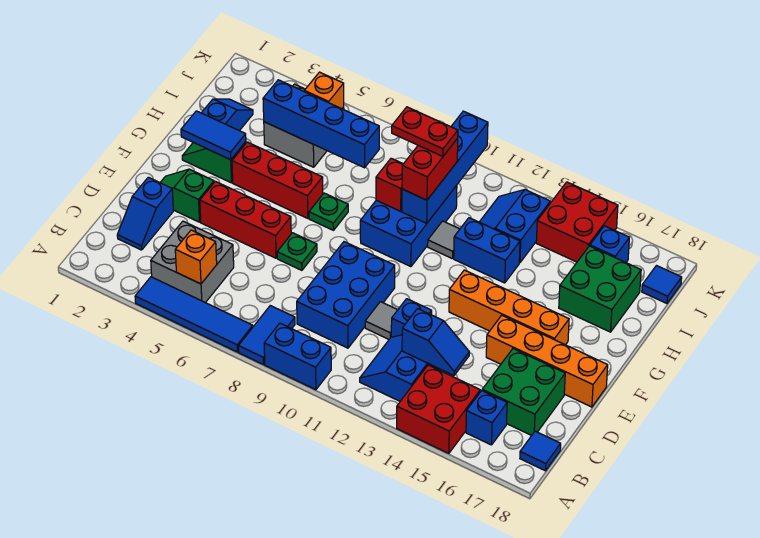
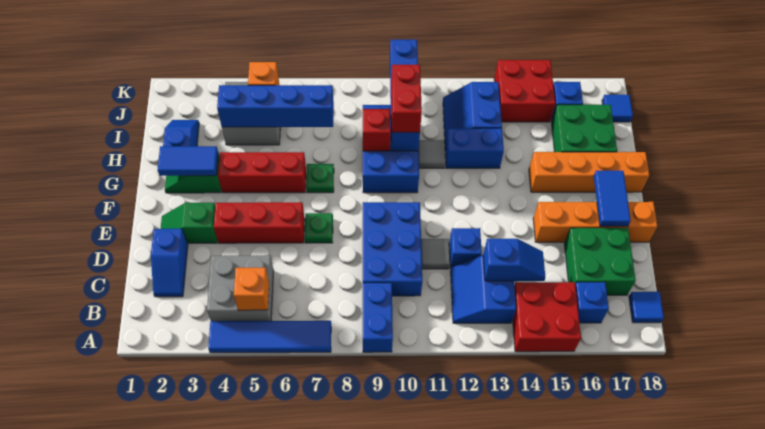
blue tile A8:B8 level 1 -> blue tile E17:F17 level 2
blue brick A9:A10 level 1 -> blue brick A9:B9 level 1
orange brick F13:F16 level 1 -> orange brick G15:G18 level 1
red plate I9:I10 level 4 -> none

